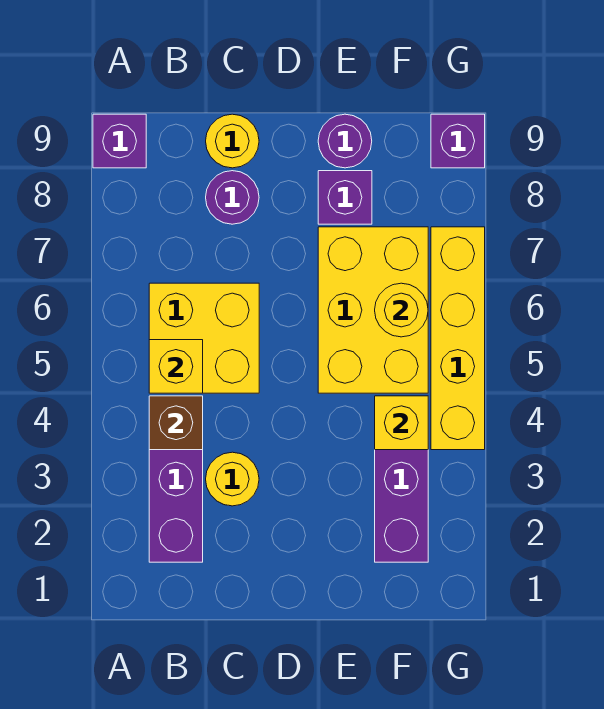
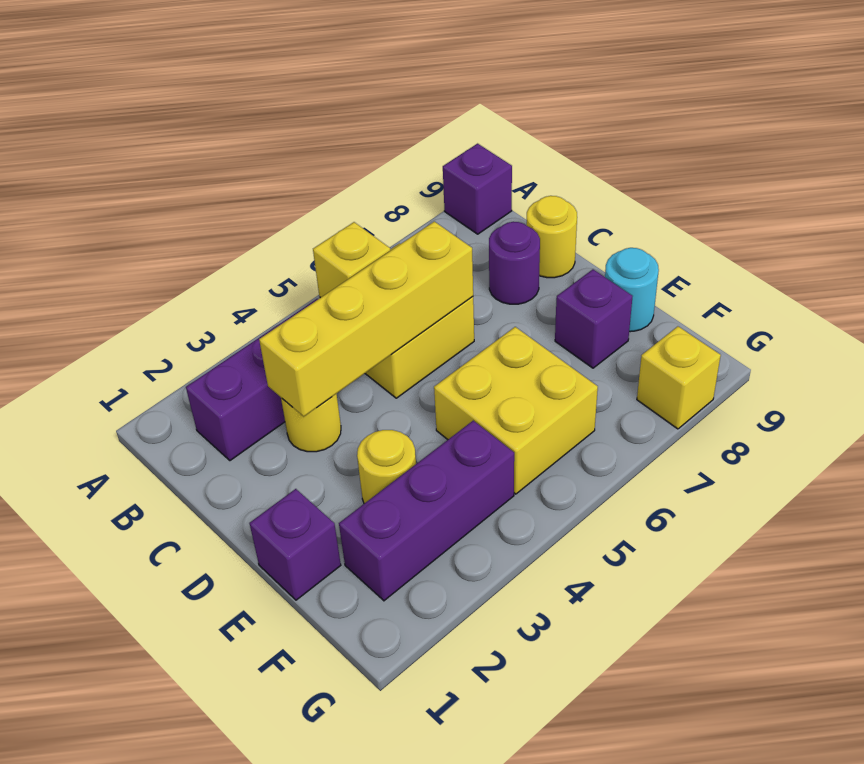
brown brick B4 level 2 -> none
yellow brick E5:F7 level 1 -> yellow brick E5:F6 level 1
purple round brick E9 level 1 -> cyan round brick E9 level 1
yellow brick F4 level 2 -> yellow brick G8 level 1
yellow round brick F6 level 2 -> yellow round brick E3 level 1
yellow brick G4:G7 level 1 -> yellow brick C3:C6 level 2
purple brick G9 level 1 -> purple brick E1 level 1

